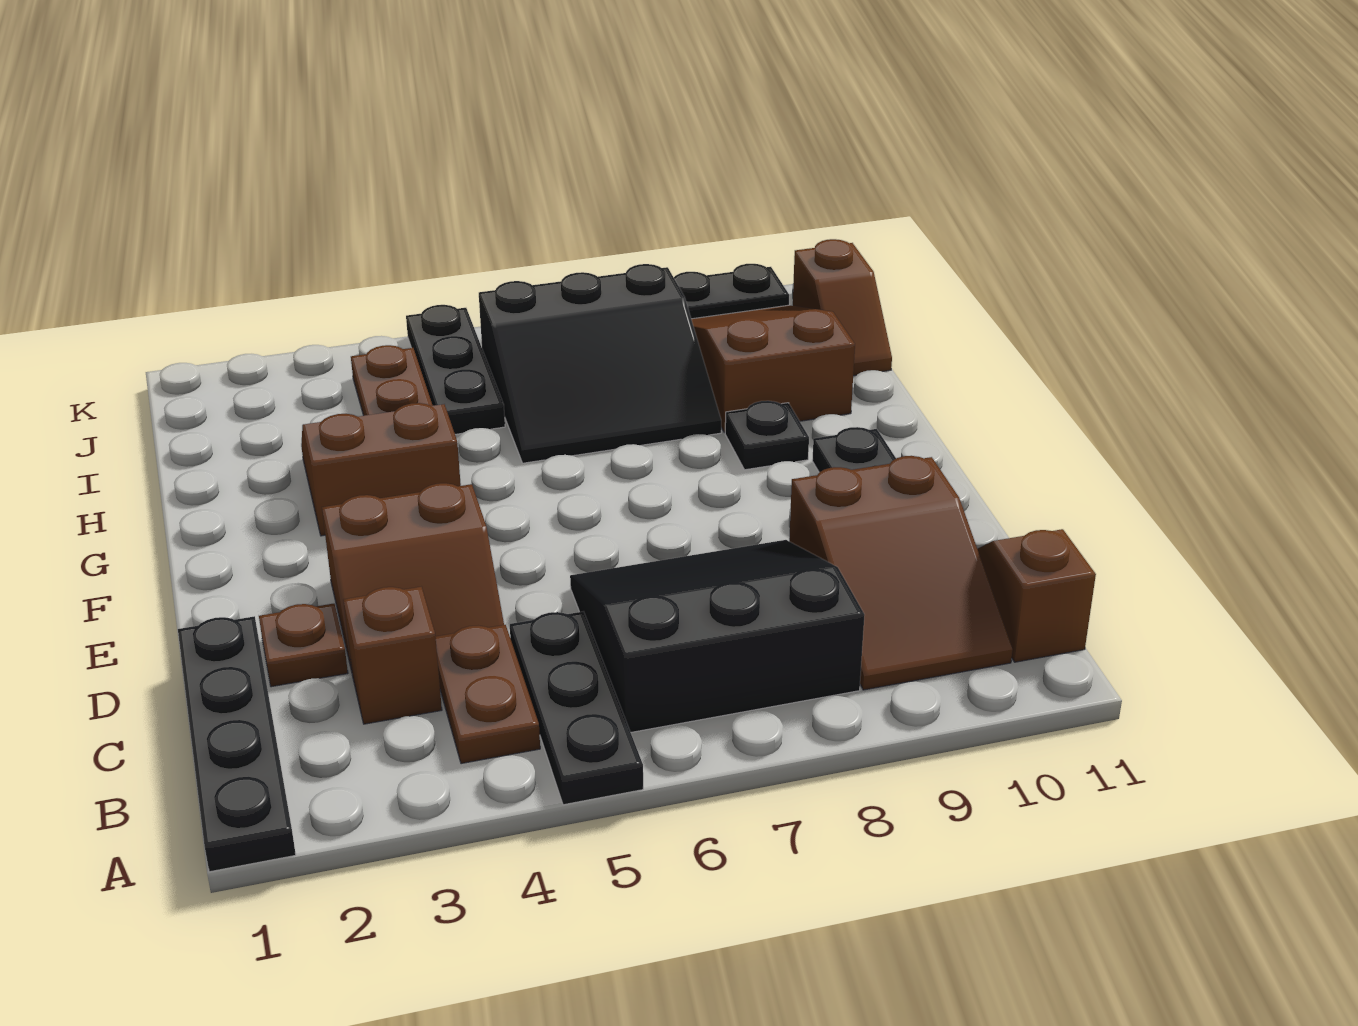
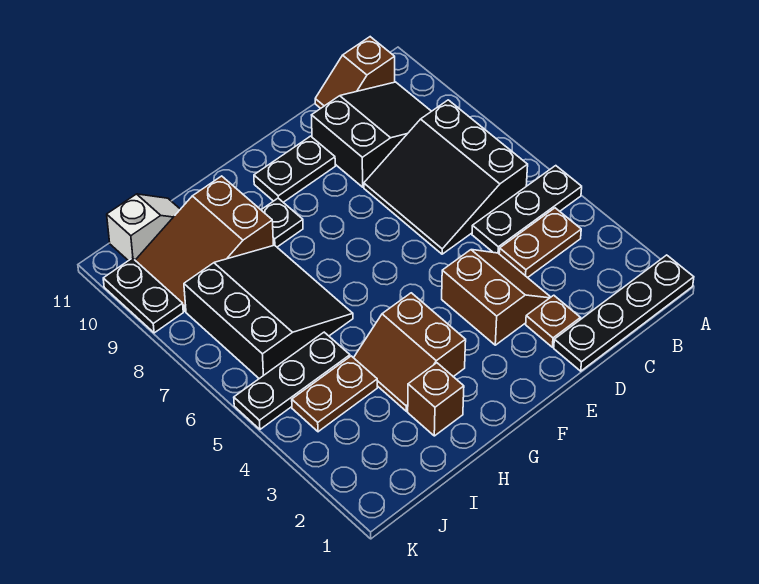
brown slope B9:D10 level 1 top D -> black slope B9:D10 level 1 top D
brown brick C3 level 1 -> brown brick H2 level 1
brown slope I11:J11 level 1 top J -> white slope I11:J11 level 1 top J

